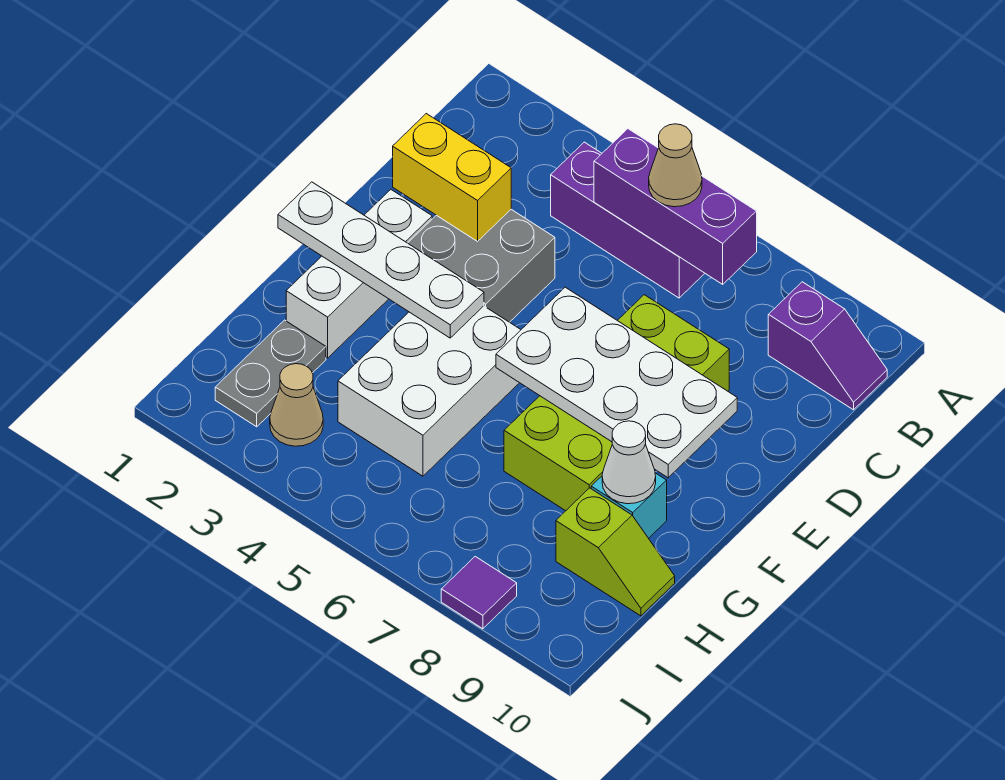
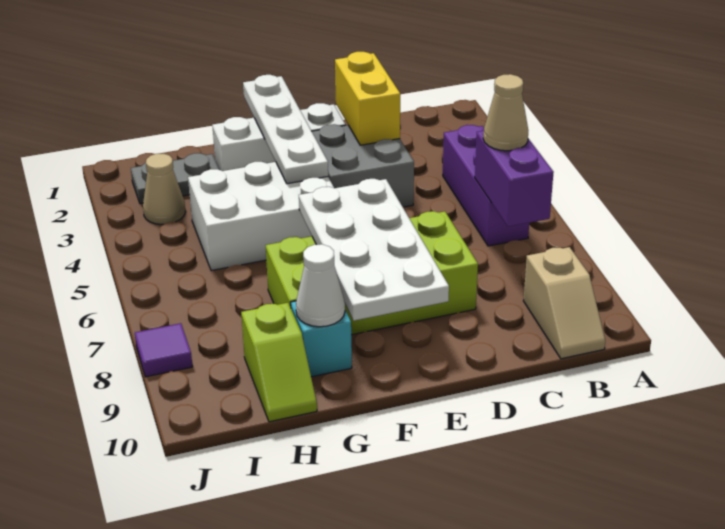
purple brick B5:B7 level 2 -> purple brick B6:B7 level 2
purple slope B9:B10 level 1 top 9 -> tan slope B9:B10 level 1 top 9

